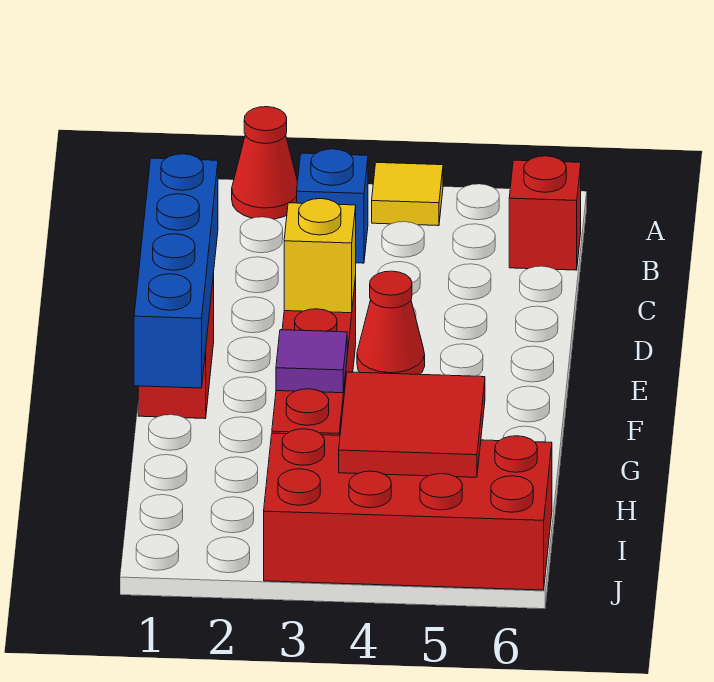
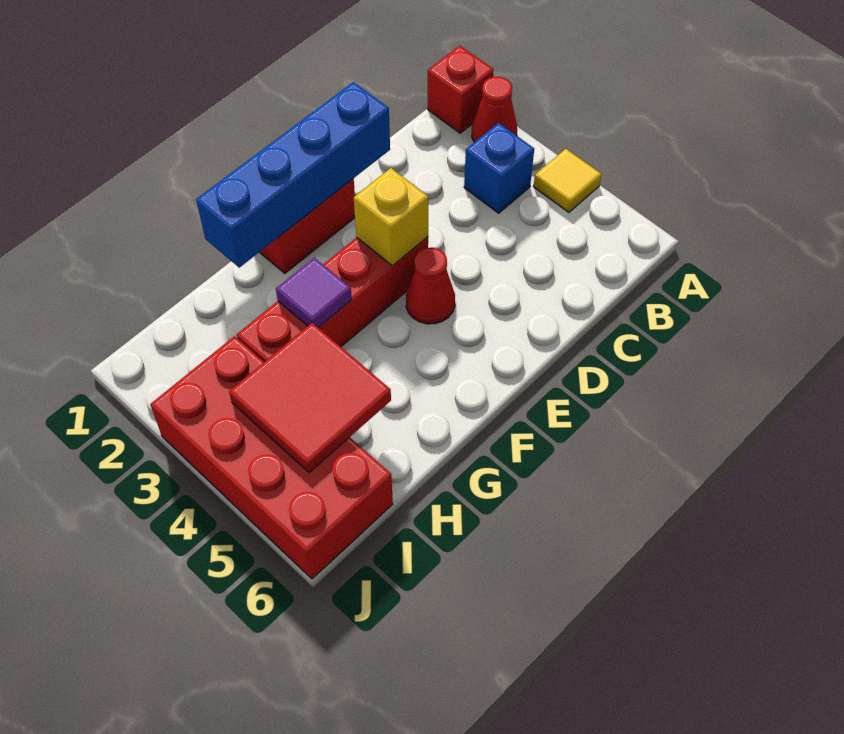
red brick B6 level 1 -> red brick A1 level 1

